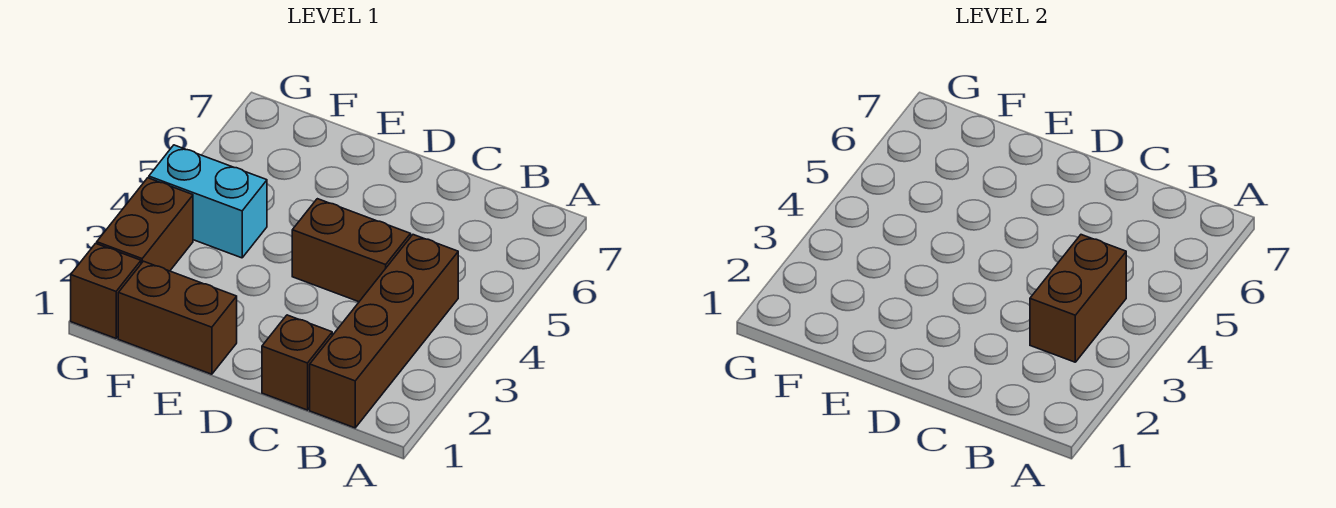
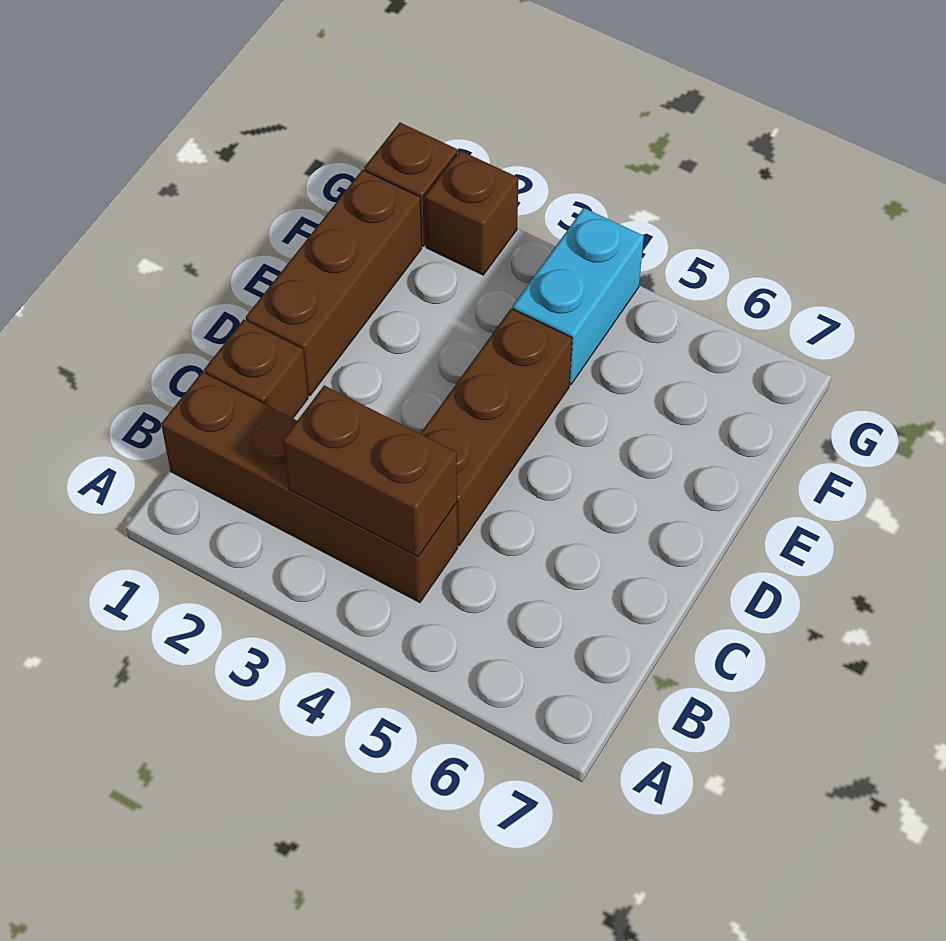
brown brick C4:D4 level 1 -> brown brick C4:E4 level 1
brown brick E1:F1 level 1 -> brown brick D1:F1 level 1
brown brick G2:G3 level 1 -> brown brick G2 level 1

